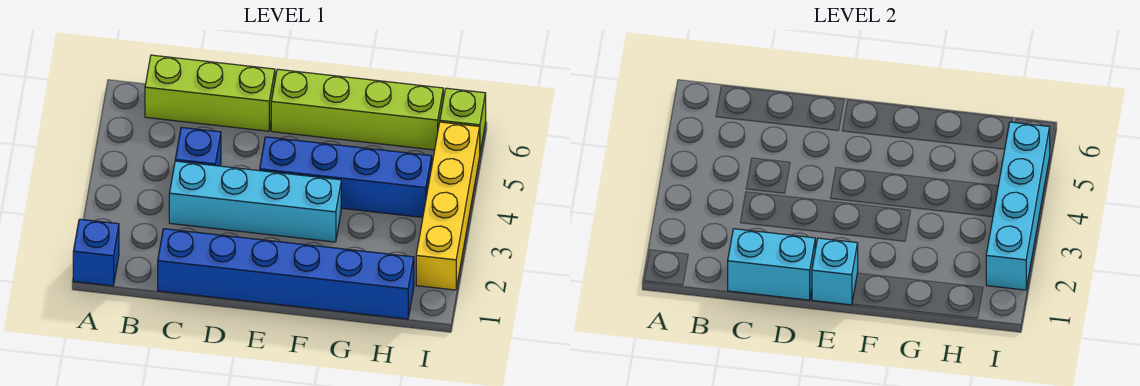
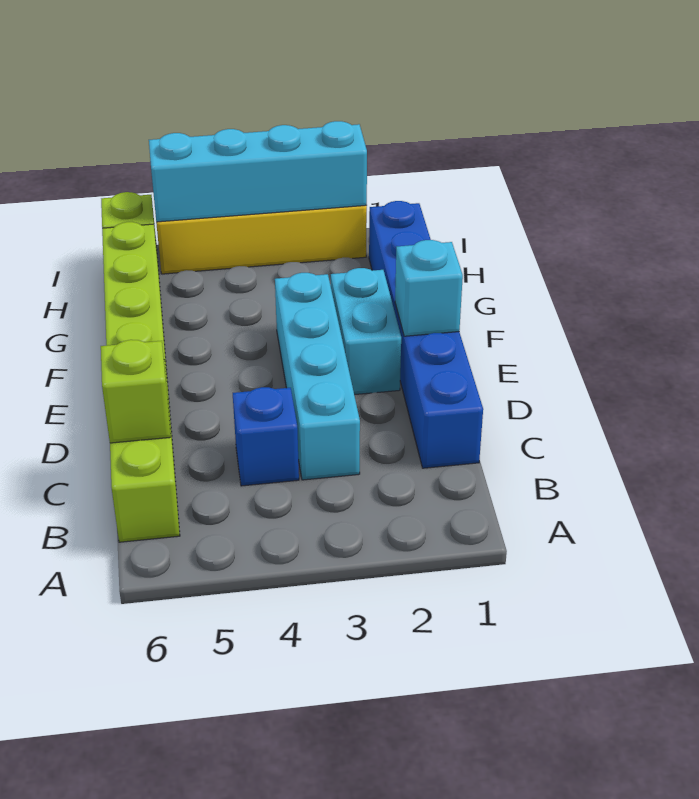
blue brick A1 level 1 -> none
cyan brick C1:D1 level 2 -> cyan brick E2:F2 level 1
none -> lime brick C6 level 2
blue brick E4:H4 level 1 -> none

